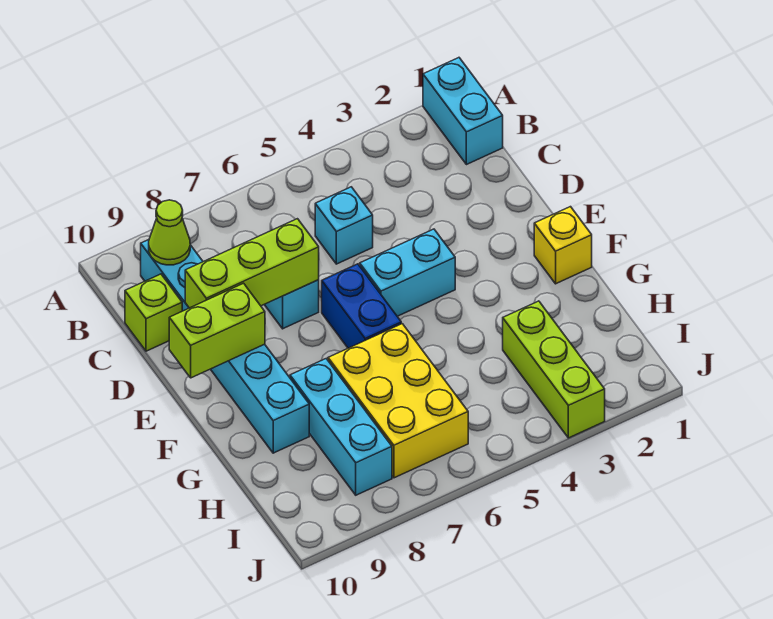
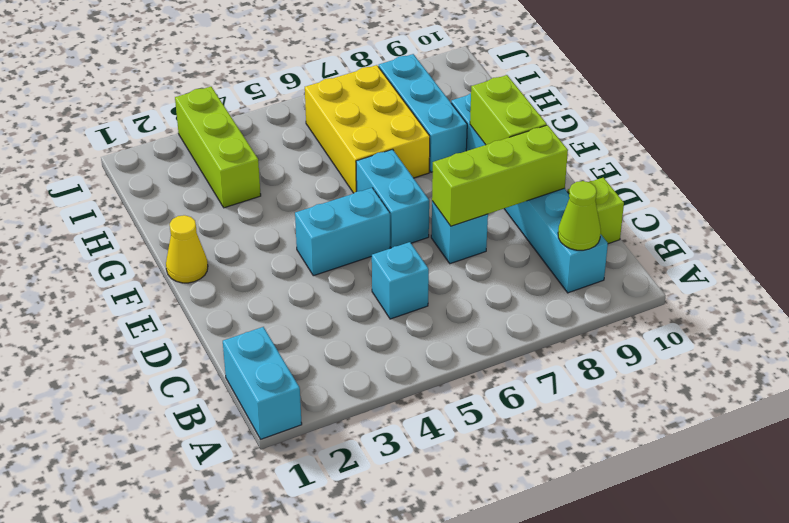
blue brick E6:F6 level 1 -> cyan brick E6:F6 level 1
lime brick E9:E10 level 2 -> lime brick E9:F9 level 2
yellow brick F1 level 1 -> yellow cone F1 level 1

